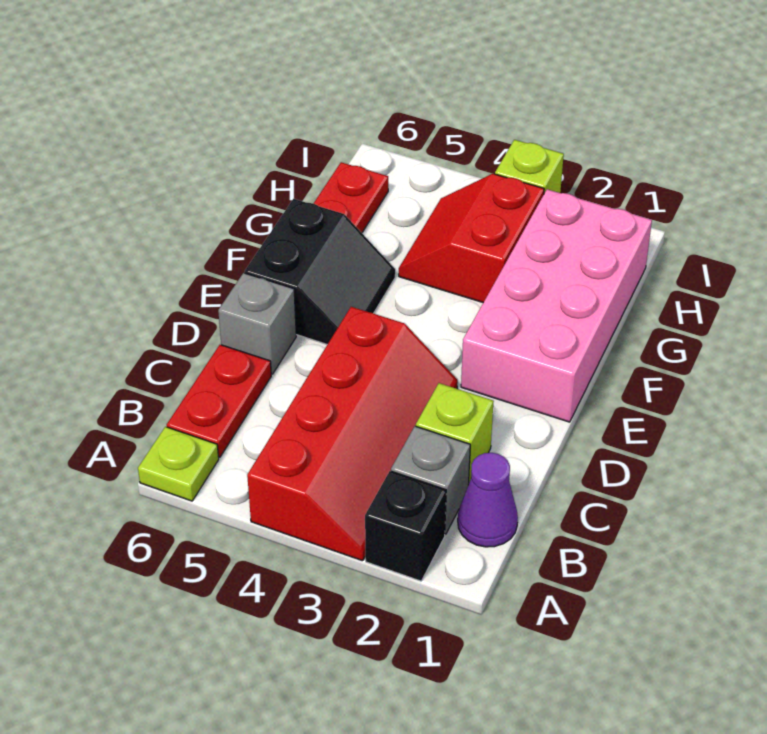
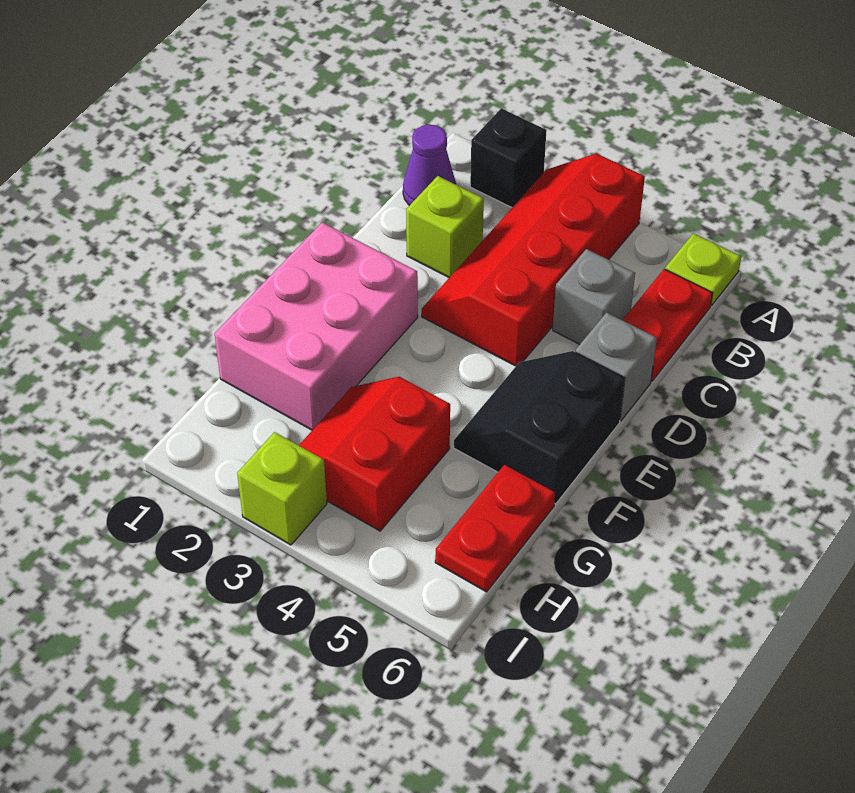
grey brick B2 level 1 -> grey brick C5 level 1
pink brick E1:H2 level 1 -> pink brick E1:G2 level 1
red slope G3:H4 level 1 top 3 -> red slope G3:H4 level 1 top 4

